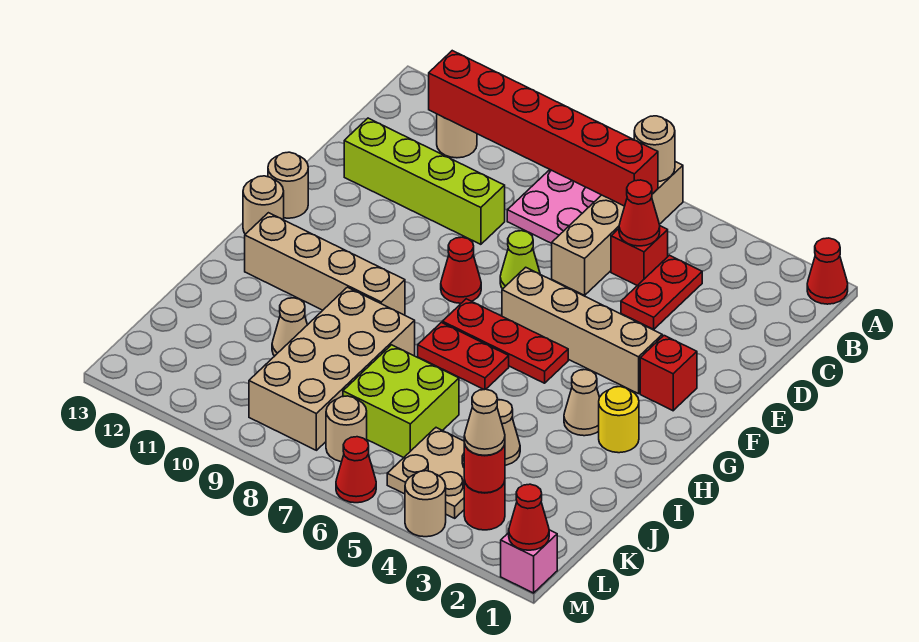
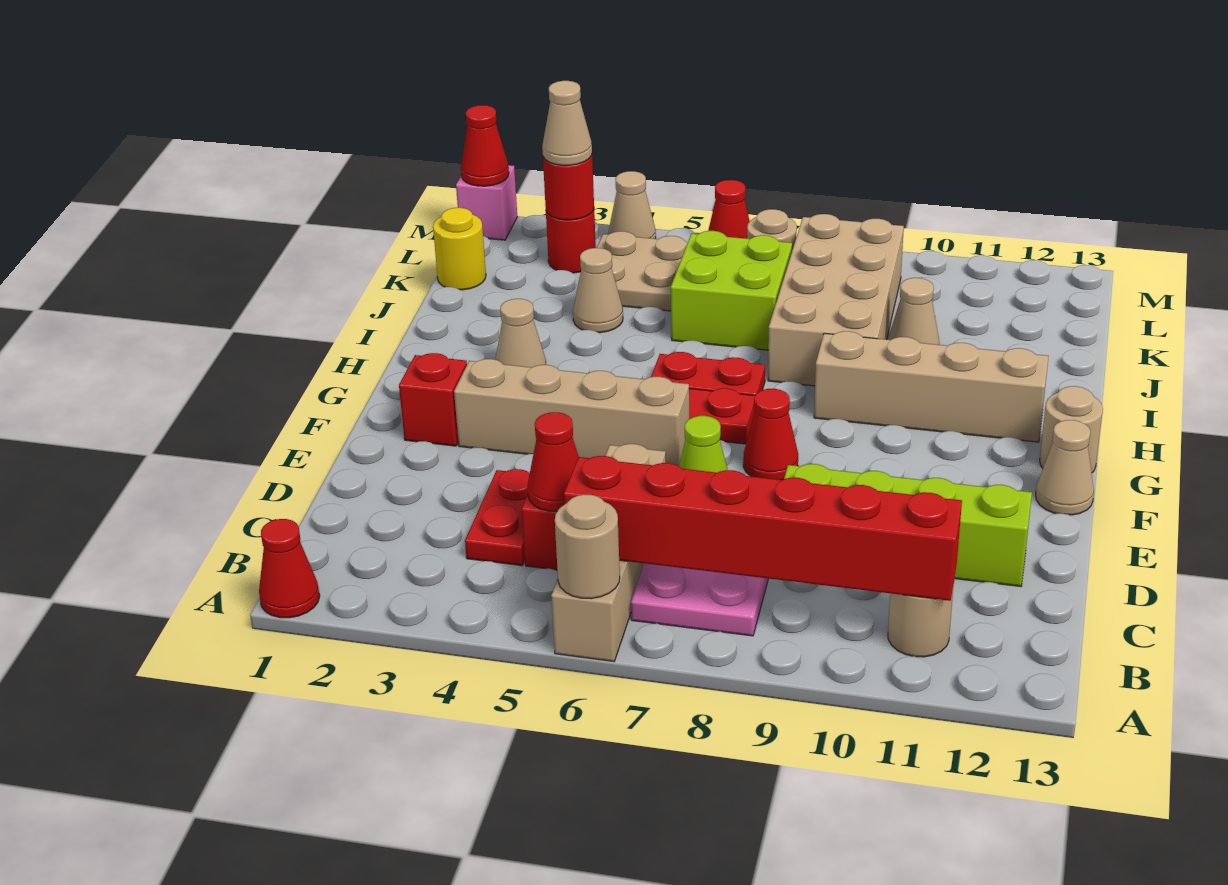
tan round brick F13 level 1 -> tan cone F13 level 1
yellow round brick H2 level 1 -> yellow round brick K1 level 1
tan round brick M4 level 1 -> tan cone M4 level 1

